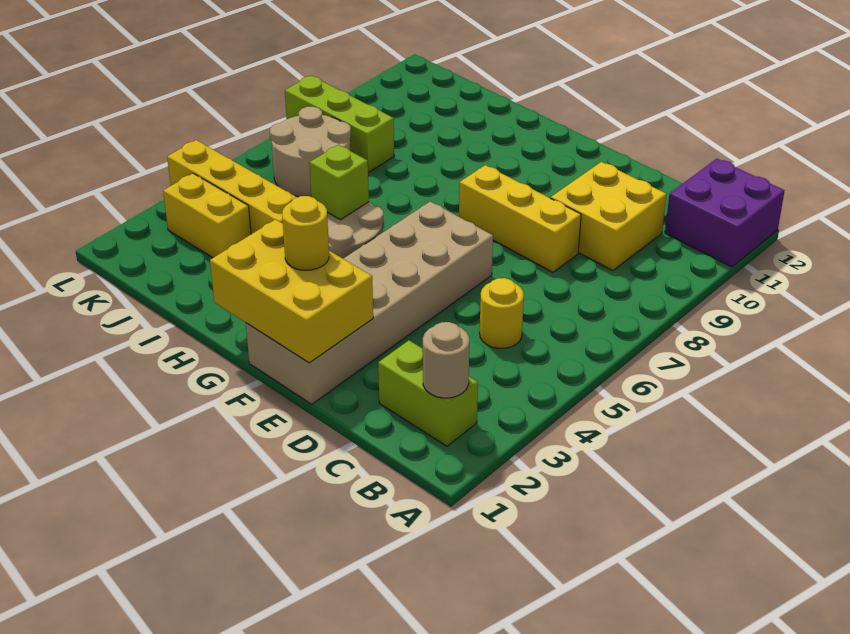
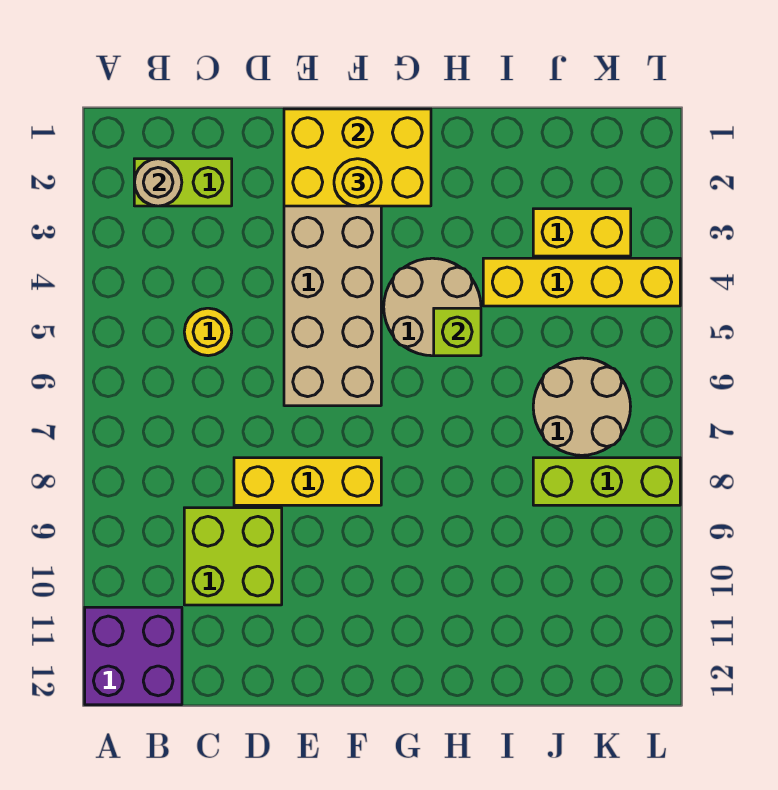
yellow brick C9:D10 level 1 -> lime brick C9:D10 level 1

